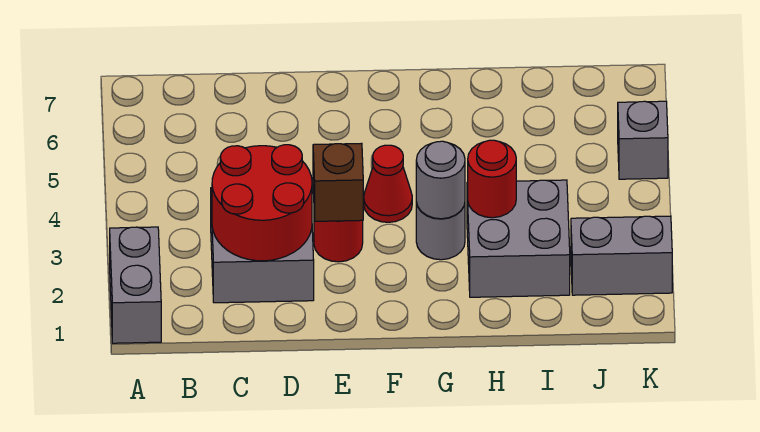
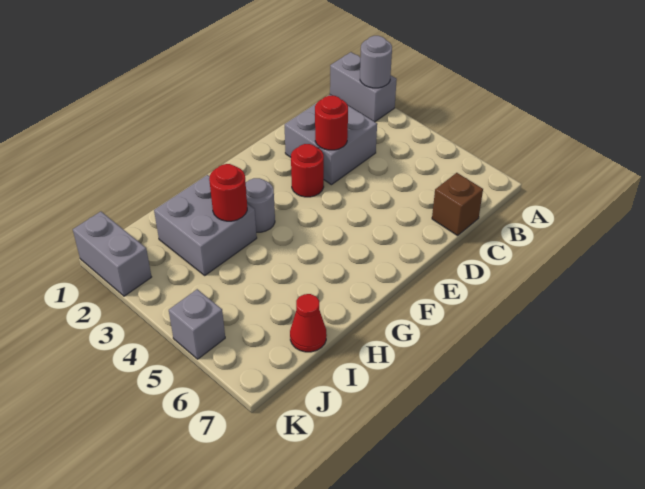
red round brick C2:D3 level 2 -> red round brick D3 level 2
brown brick E3 level 2 -> brown brick C7 level 1
red cone F4 level 1 -> red cone I7 level 1
grey round brick G3 level 2 -> grey round brick A2 level 2
grey brick J2:K2 level 1 -> grey brick K1:K2 level 1

